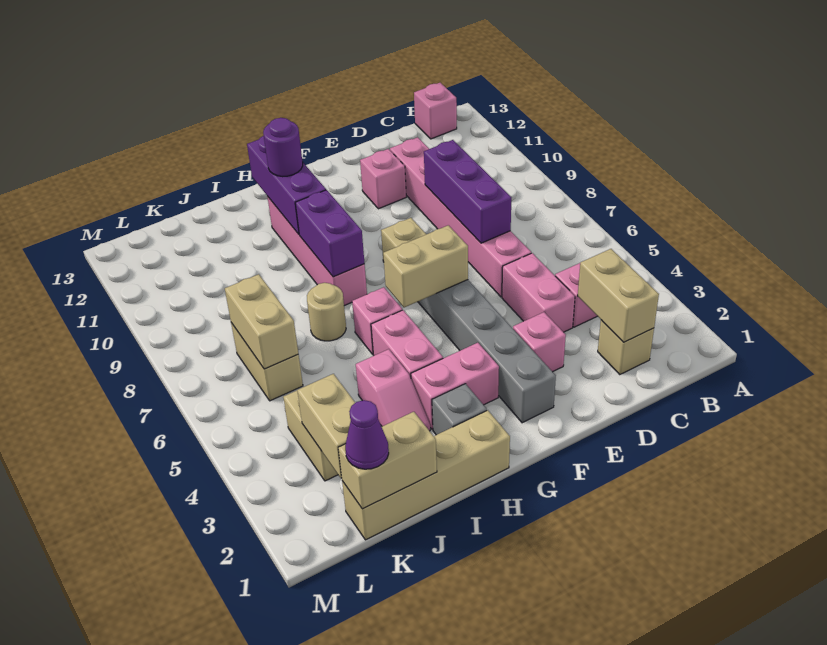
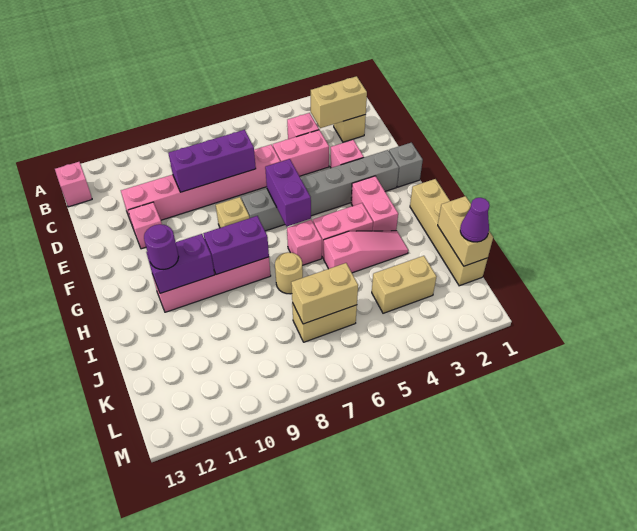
tan brick F6:G6 level 2 -> purple brick F6:G6 level 2
grey brick H2 level 1 -> grey brick F1 level 1
purple brick H10:H12 level 2 -> purple brick H10:H11 level 2
pink slope I3:I4 level 1 top 4 -> pink slope I3:I5 level 1 top 5
tan brick K2:K3 level 2 -> none

